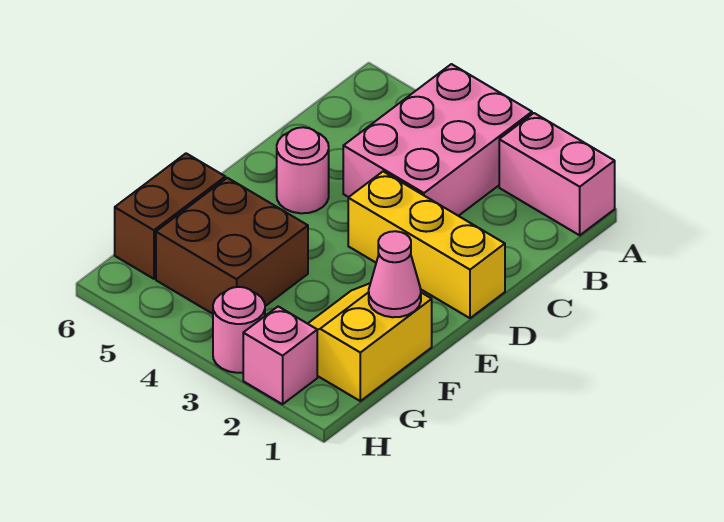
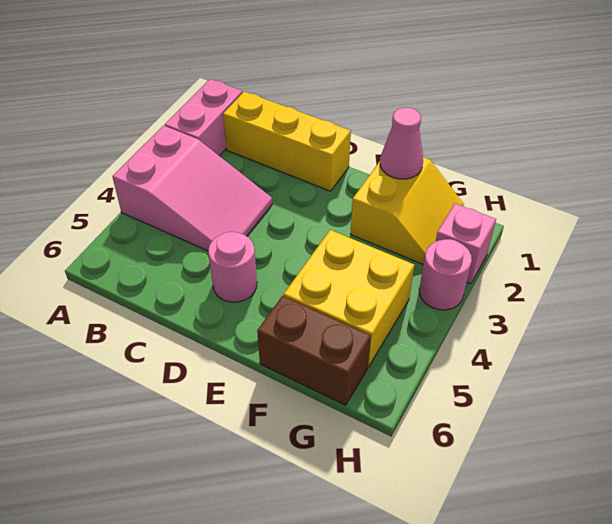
pink brick A3:C4 level 1 -> pink slope A3:C4 level 1 top A
yellow brick D1:D3 level 1 -> yellow brick B1:D1 level 1
yellow slope F1:G2 level 1 top 1 -> yellow slope F1:G2 level 1 top F
brown brick F4:G5 level 1 -> yellow brick F4:G5 level 1

